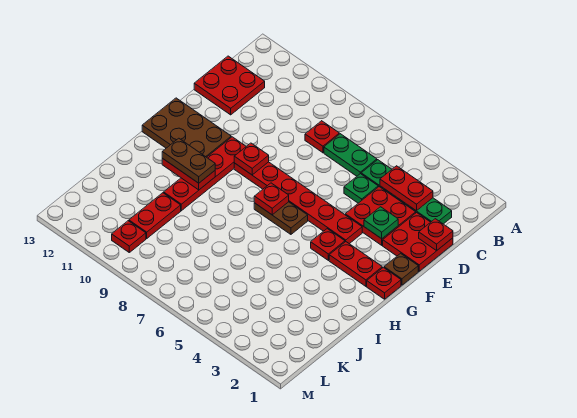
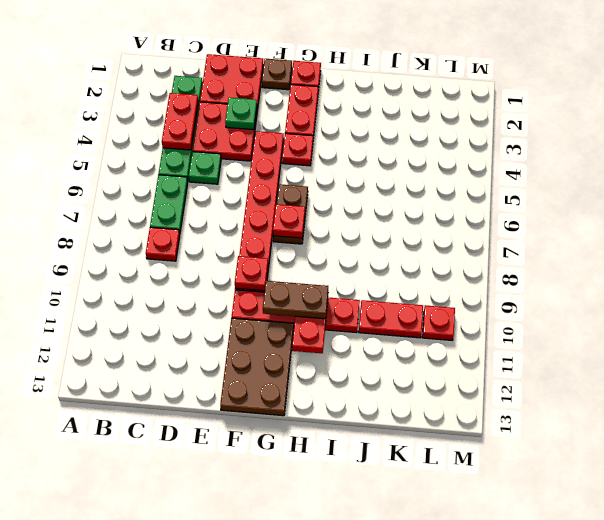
red plate C12:D13 level 1 -> none
red plate D1 level 2 -> none
brown plate H10:H11 level 3 -> brown plate G10:H10 level 3

